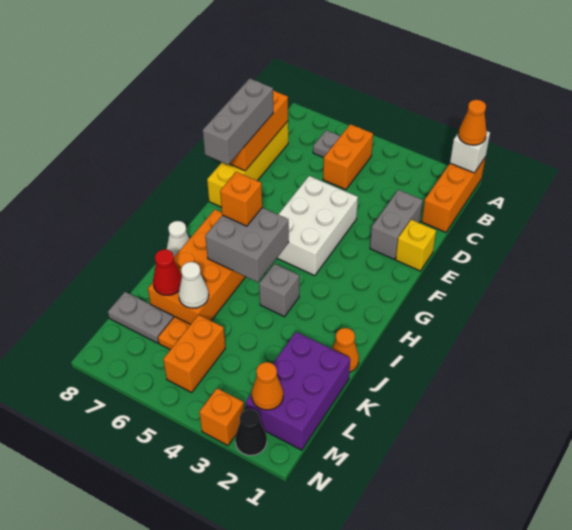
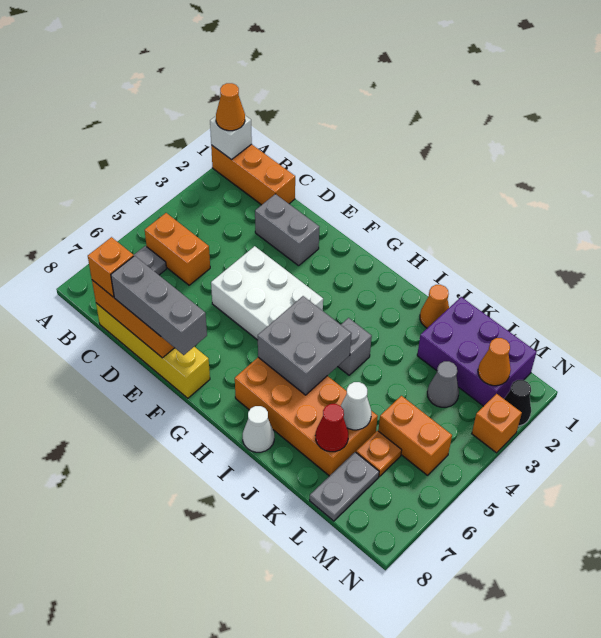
yellow brick E1 level 1 -> none
orange brick H6 level 3 -> orange brick C8 level 3
none -> grey cone L3 level 1

